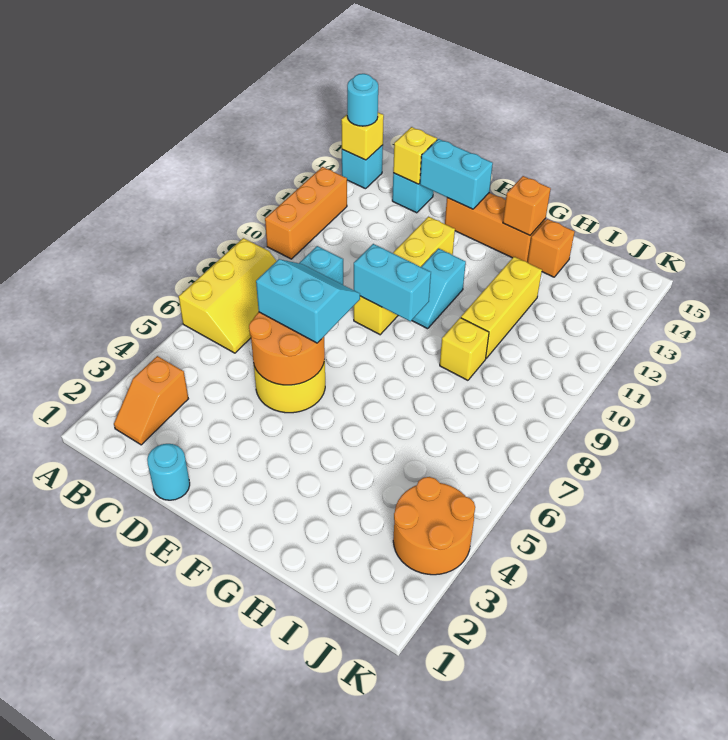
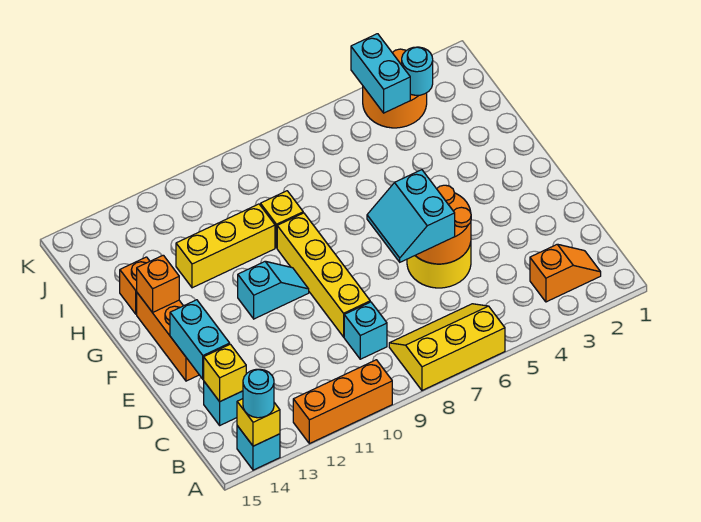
cyan round brick D1 level 1 -> cyan round brick J3 level 2
yellow brick E9:E12 level 1 -> yellow brick D9:G9 level 1
cyan brick E9:F9 level 2 -> cyan brick J4:K4 level 2

